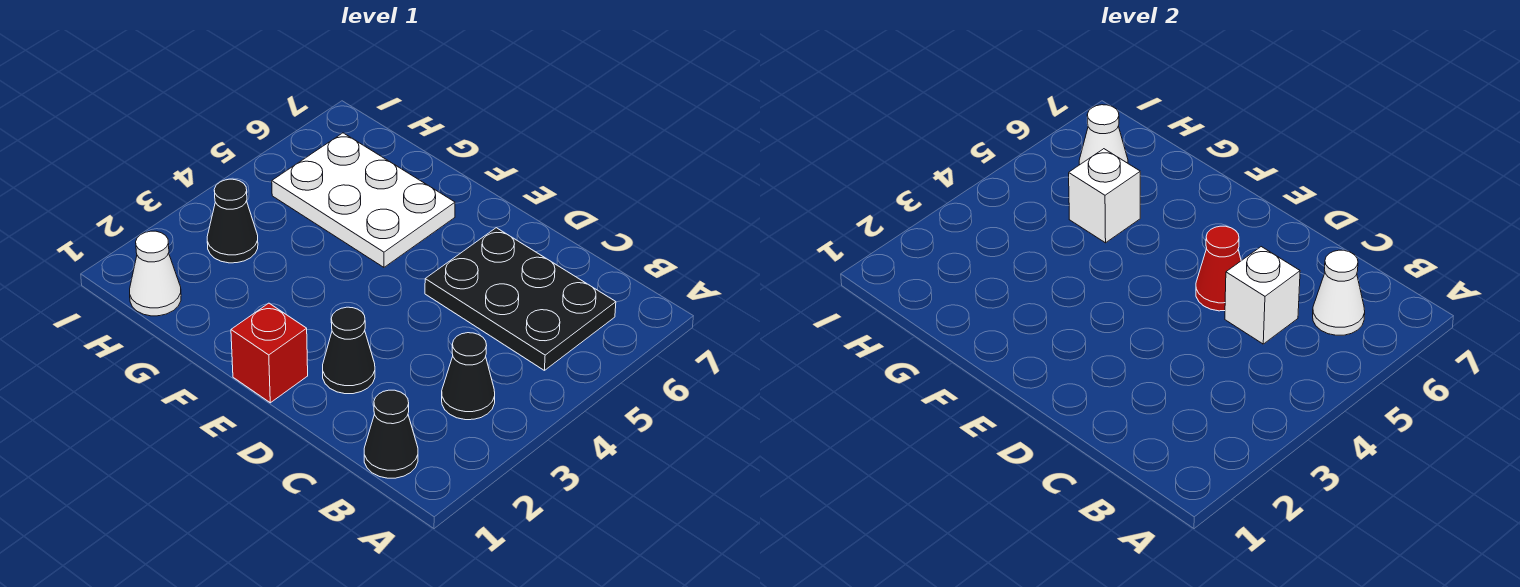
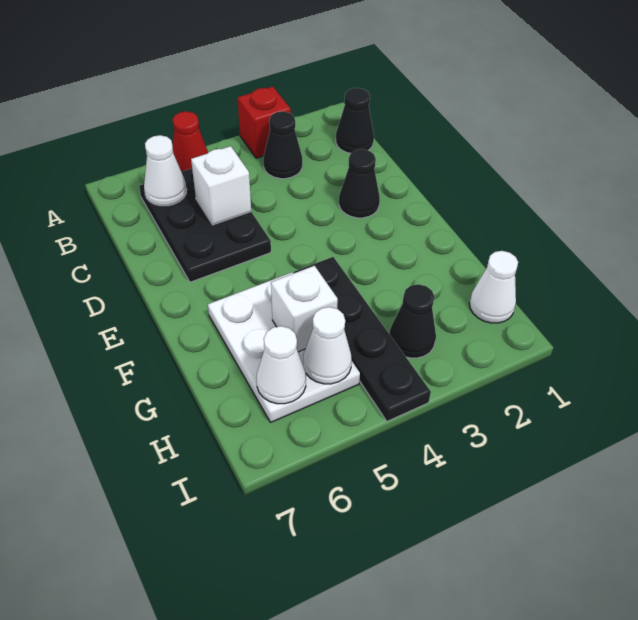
red cone D5 level 2 -> red cone A5 level 1
red brick E1 level 1 -> red brick A3 level 1
none -> black plate F4:I4 level 1
none -> white cone H5 level 2

